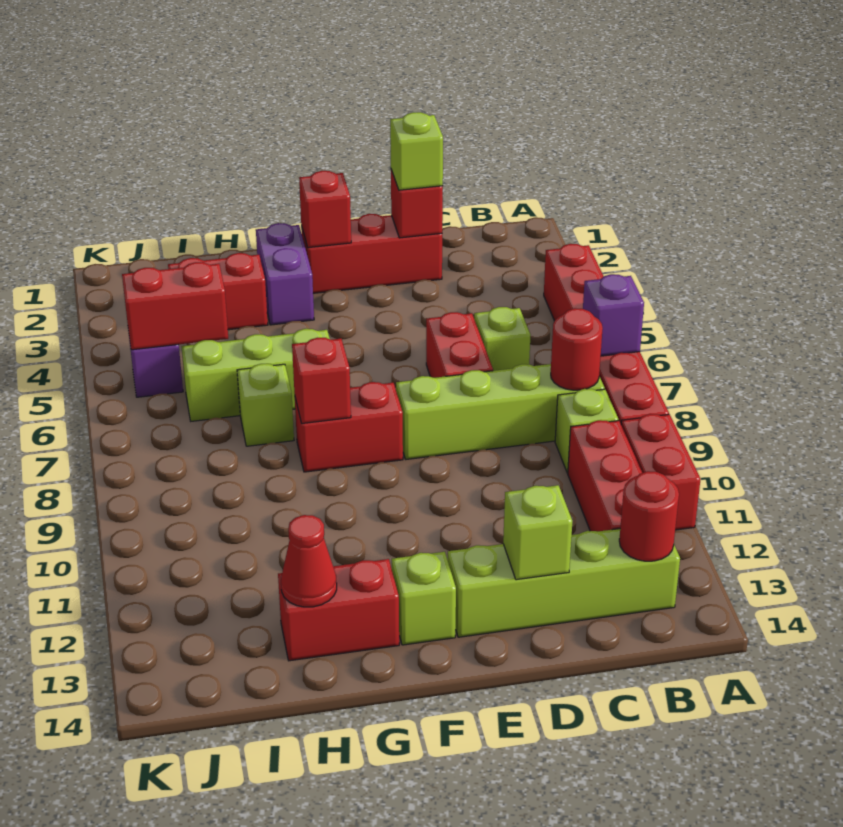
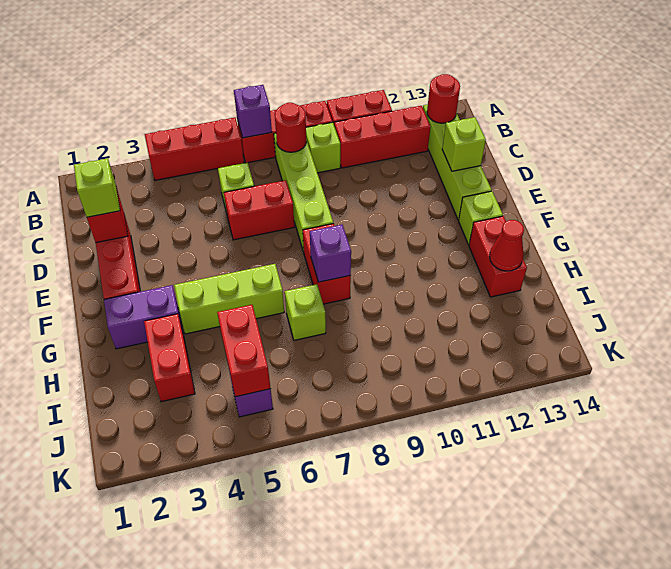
red brick F2 level 2 -> none
lime brick G6:I6 level 1 -> lime brick G4:G6 level 1
red brick G8 level 2 -> purple brick G8 level 2

